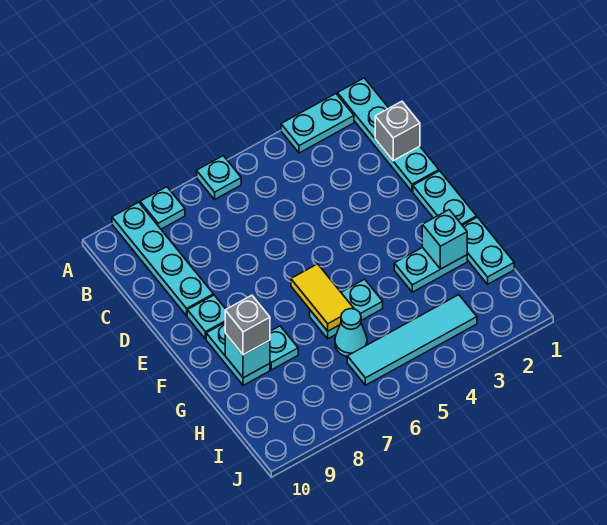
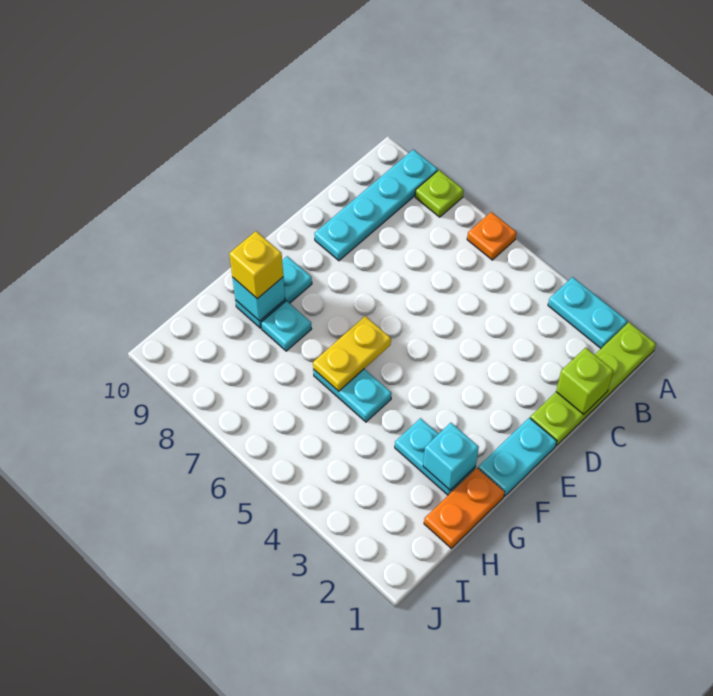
cyan plate A1:D1 level 1 -> lime plate A1:D1 level 1
cyan plate A6 level 1 -> orange plate A6 level 1
cyan plate A8 level 1 -> lime plate A8 level 1
grey brick C1 level 2 -> lime brick C1 level 2
cyan plate E9 level 1 -> none
yellow tile F6:G6 level 2 -> yellow plate F6:G6 level 2
cyan plate G1:H1 level 1 -> orange plate G1:H1 level 1
grey brick G9 level 3 -> yellow brick G9 level 3
cyan cone H6 level 1 -> none
cyan tile I3:I6 level 1 -> none

